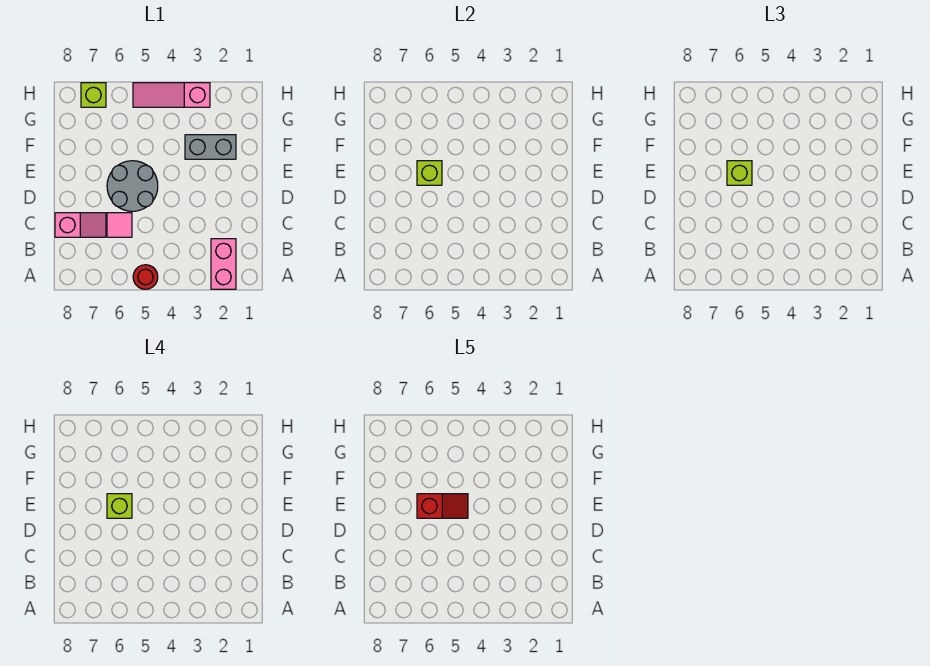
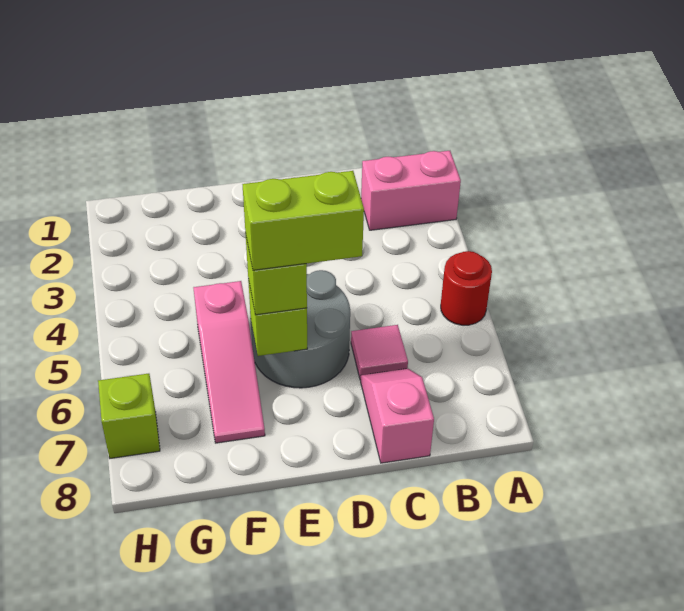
red slope E5:E6 level 5 top 6 -> none
lime brick E6 level 4 -> lime brick D6:E6 level 4
grey brick F2:F3 level 1 -> none
pink slope H3:H5 level 1 top 3 -> pink slope F5:F7 level 1 top 5

